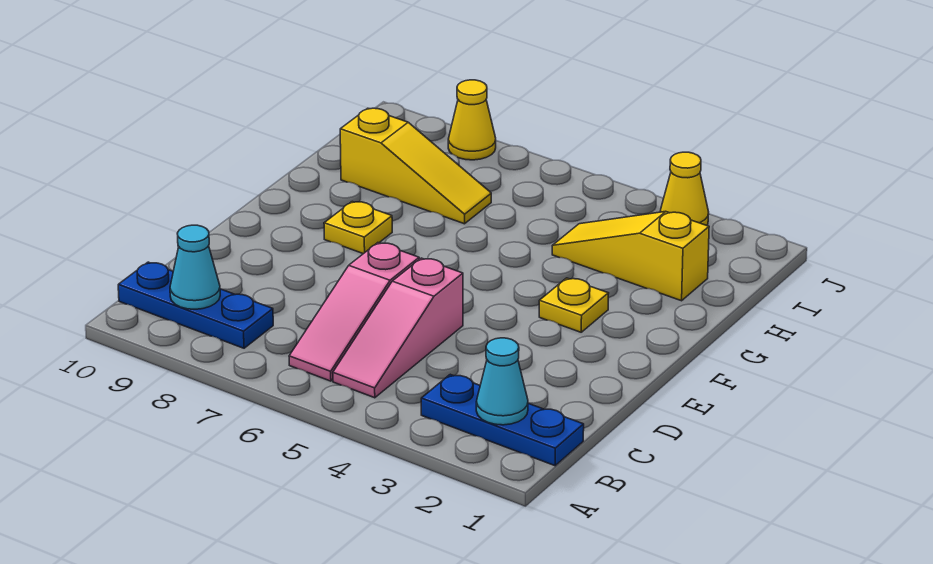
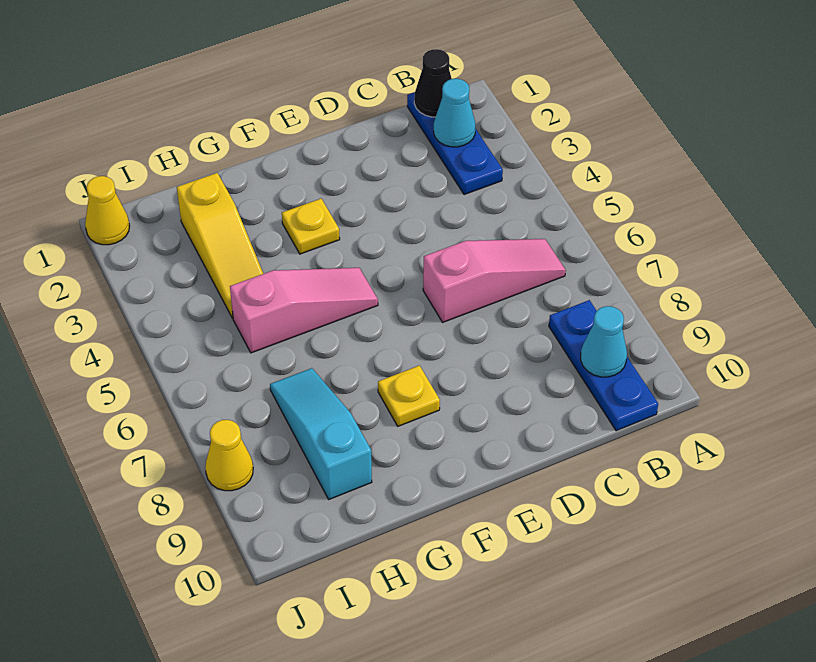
none -> black cone B1 level 2
pink slope B5:D5 level 1 top D -> pink slope F5:H5 level 1 top H
yellow slope H7:H9 level 1 top 9 -> cyan slope H7:H9 level 1 top 9
yellow cone J3 level 1 -> yellow cone J1 level 1

